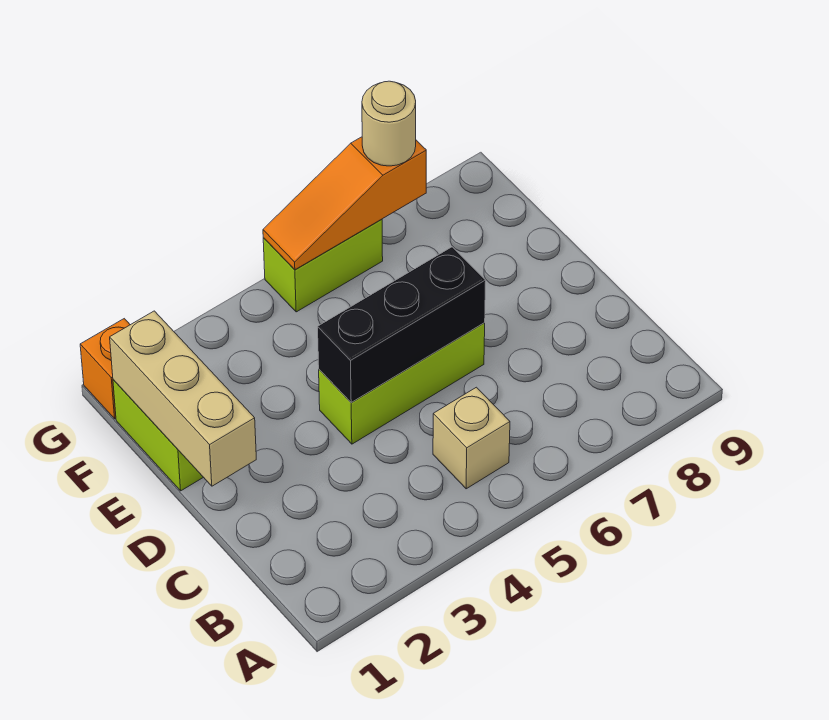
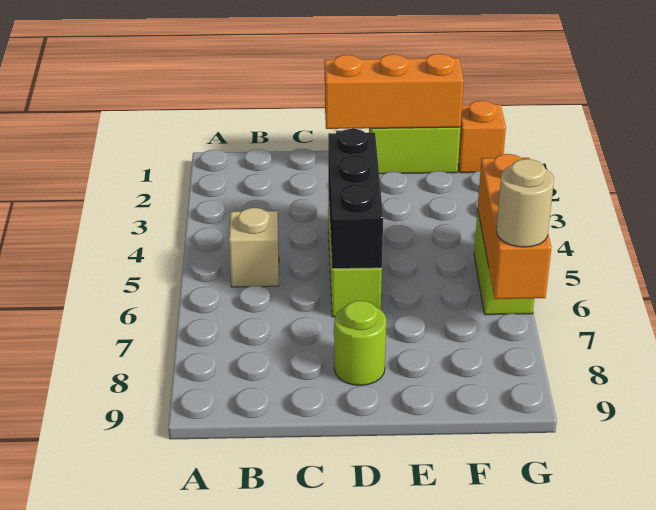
tan brick D1:F1 level 2 -> orange brick D1:F1 level 2
none -> lime round brick D8 level 1
orange slope G5:G7 level 2 top 7 -> orange brick G5:G7 level 2

